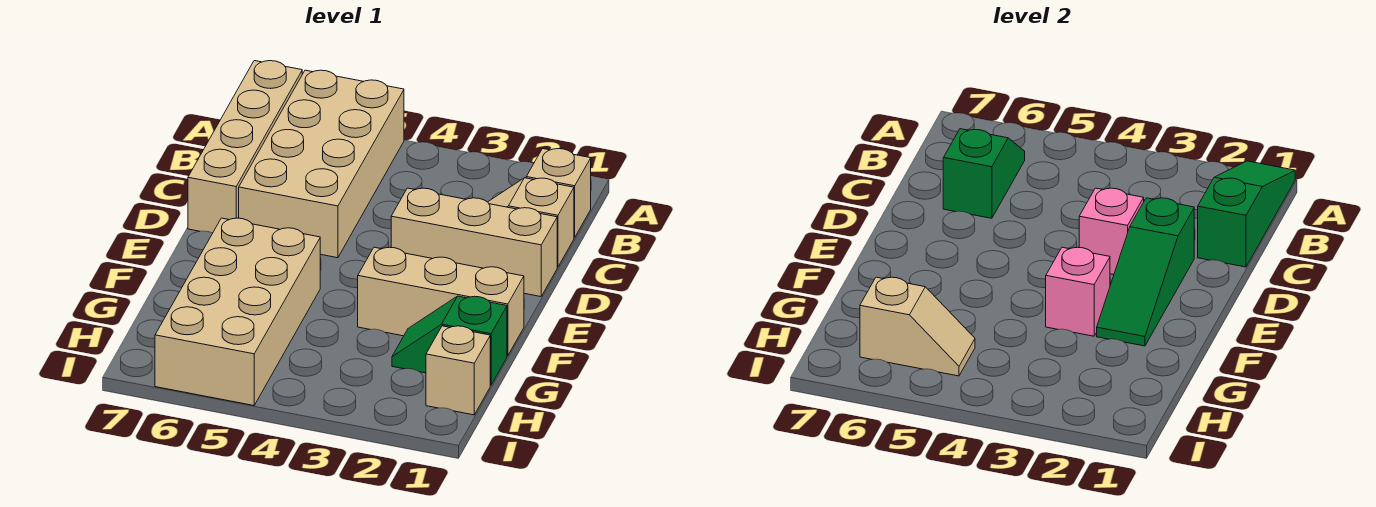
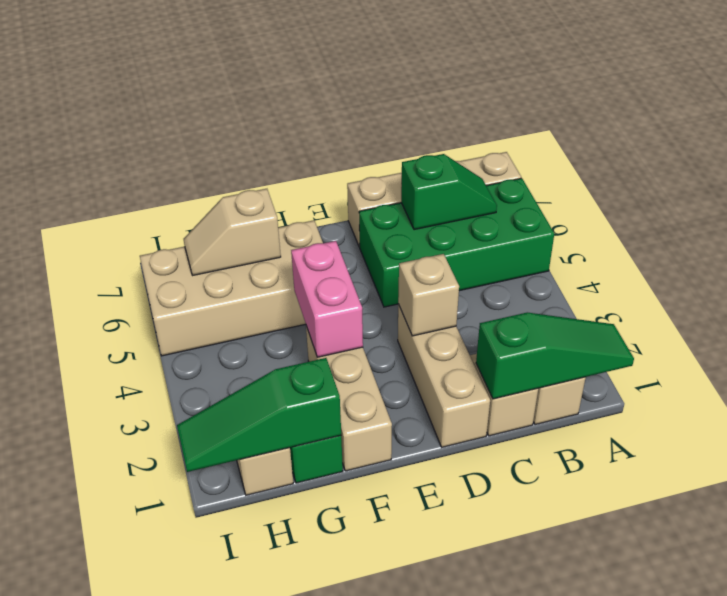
tan brick A5:D6 level 1 -> green brick A5:D6 level 1
green slope D2:F2 level 2 top D -> green slope G1:I1 level 2 top G
pink brick D3 level 2 -> tan brick D3 level 2
pink brick F3 level 2 -> pink brick F3:F4 level 2
tan slope H5:H6 level 2 top 6 -> tan slope G6:H6 level 2 top G

